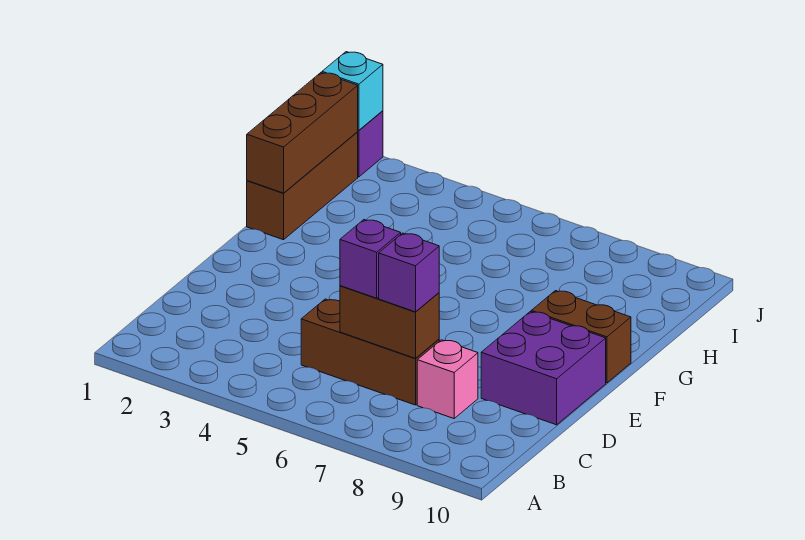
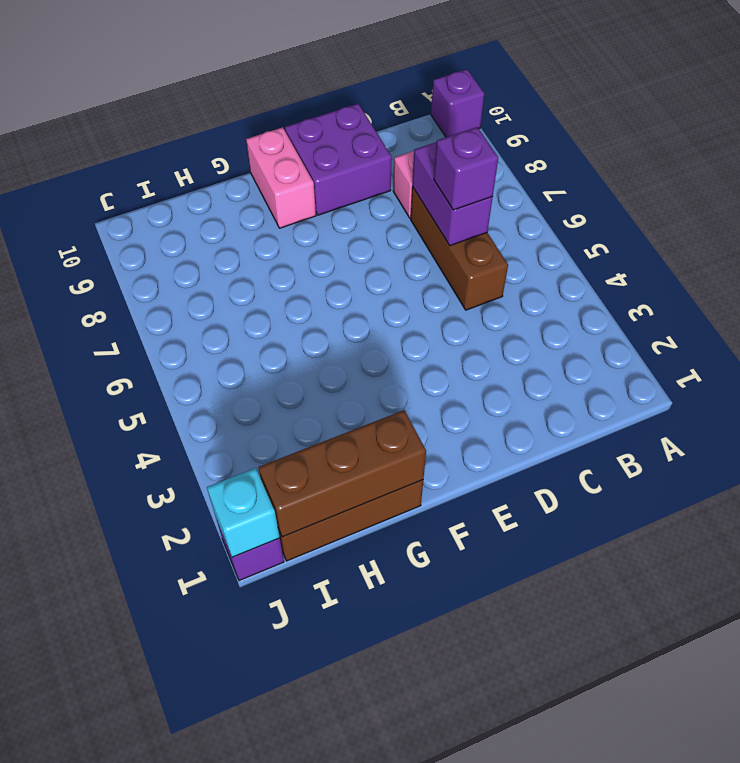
brown brick C6:C7 level 2 -> purple brick C6:C7 level 2
purple brick C7 level 3 -> purple brick A10 level 1
brown brick F9:F10 level 1 -> pink brick F9:F10 level 1

